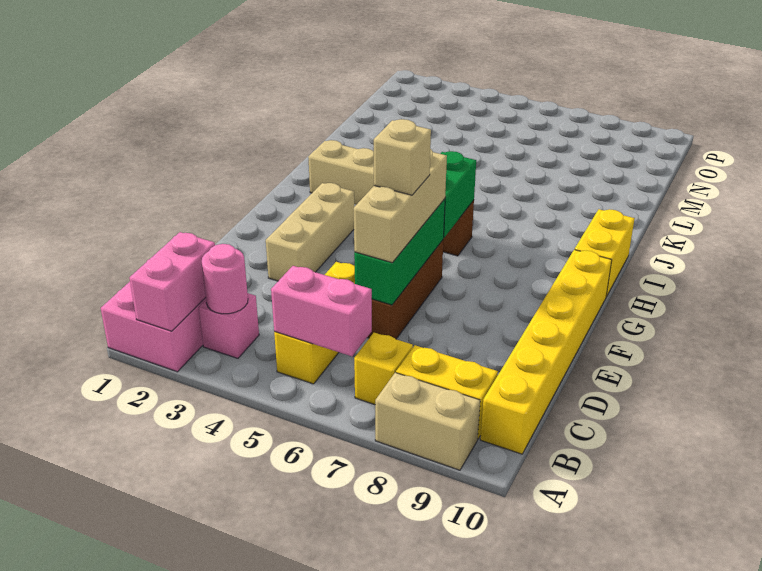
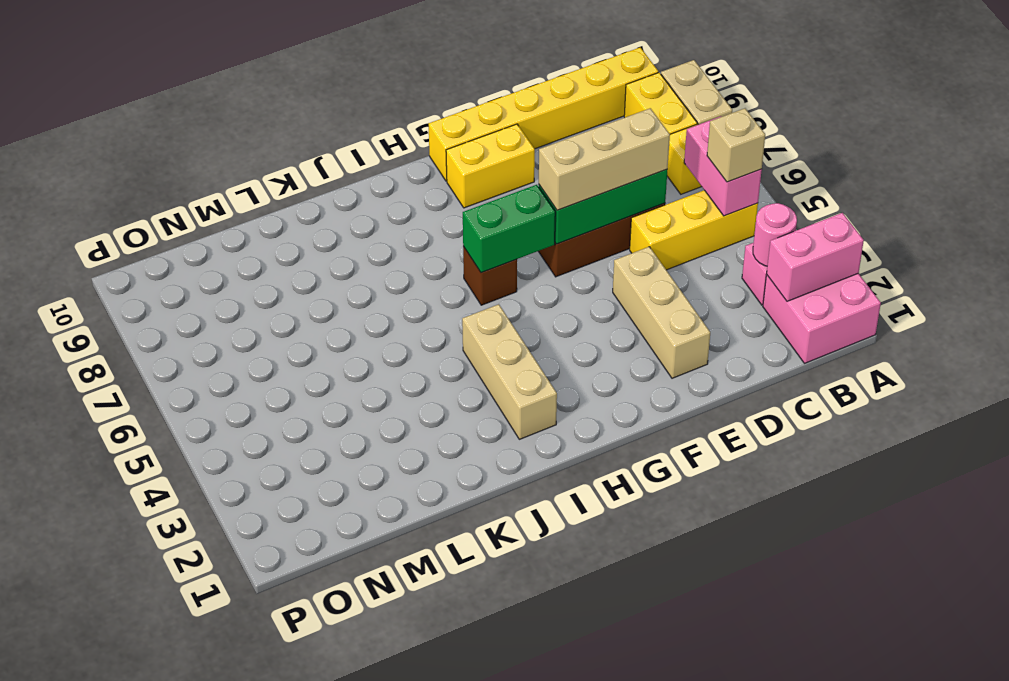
tan brick E3:G3 level 1 -> tan brick E2:E4 level 1
tan brick E6 level 4 -> tan brick B5 level 3
yellow brick H10:I10 level 1 -> yellow brick F9:G9 level 1

